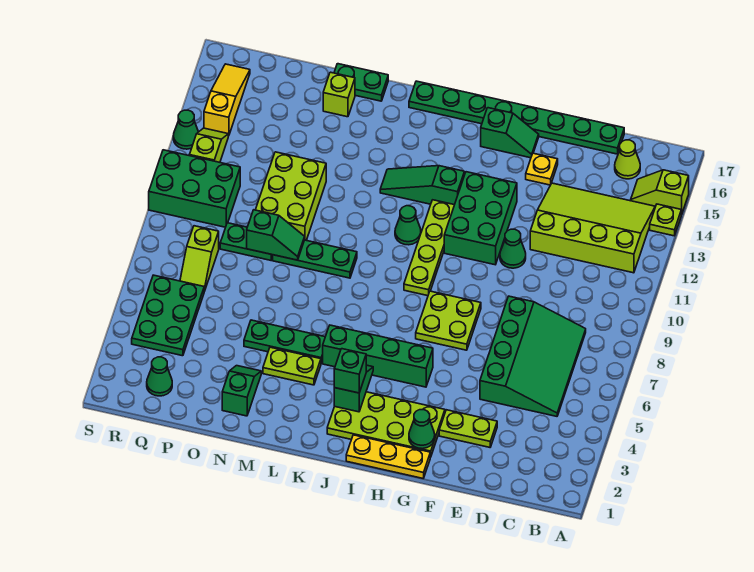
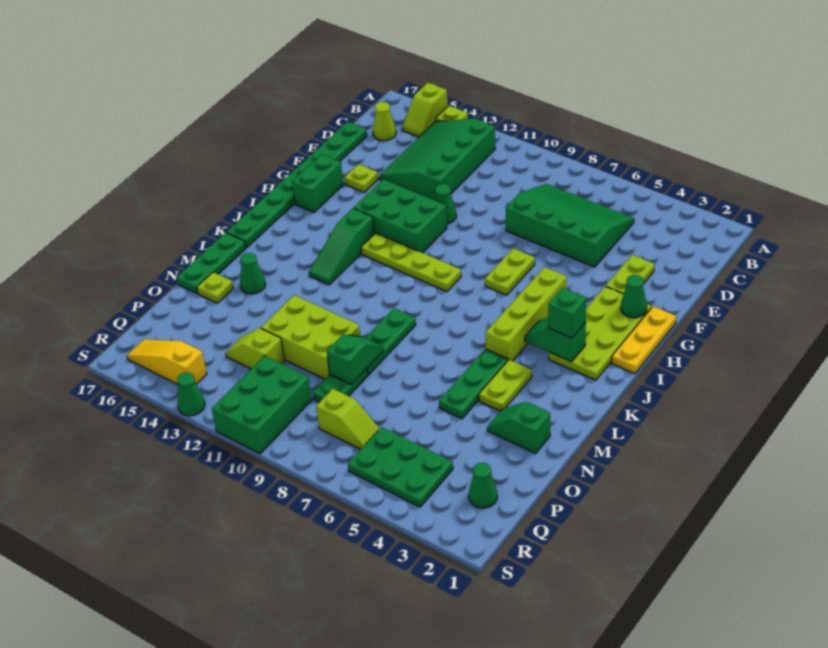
lime slope B12:E14 level 1 top 12 -> green slope B12:E14 level 1 top 12
yellow plate F15 level 1 -> lime plate F15 level 1
lime plate G7:H8 level 1 -> lime plate G7:H7 level 1
green slope G16:H16 level 1 top H -> green brick G16:H16 level 1
green brick H5:K5 level 1 -> lime brick H5:K5 level 1
green cone J11 level 1 -> green cone M15 level 1
green plate M17:N17 level 1 -> green plate L17:N17 level 1
lime brick N16 level 1 -> lime plate N16 level 1
lime slope R12:R13 level 1 top 12 -> lime slope P12:P13 level 1 top 12

